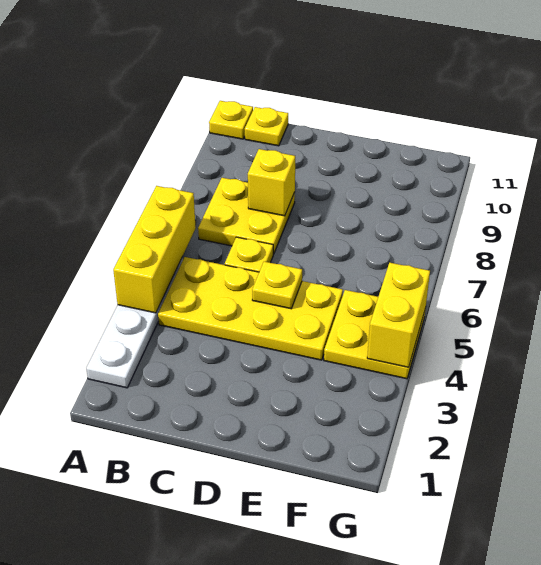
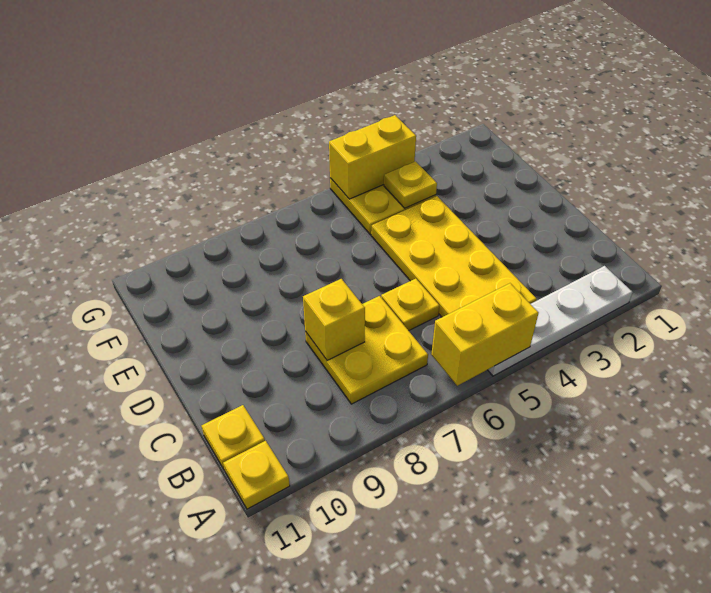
yellow brick A4:A6 level 2 -> yellow brick A5:A6 level 2
yellow plate D5 level 2 -> yellow plate F4 level 2

